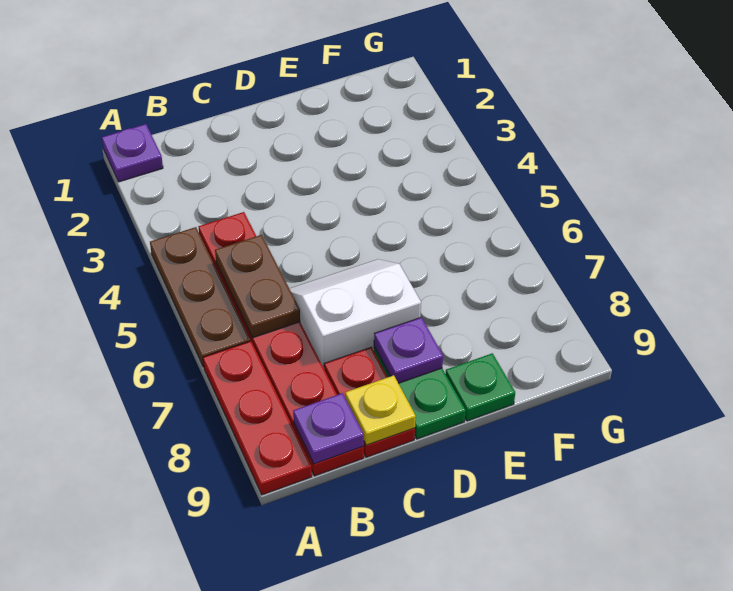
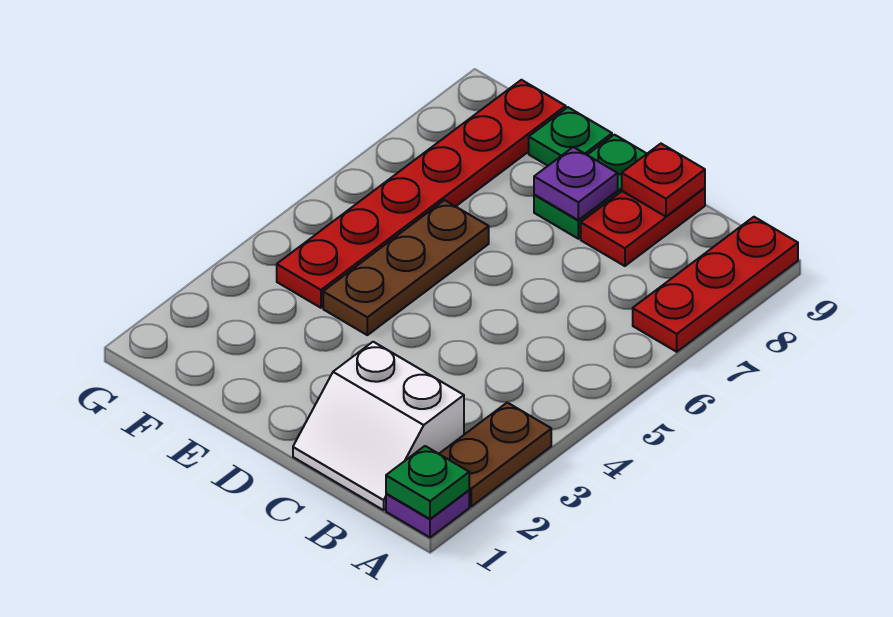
none -> green plate A1 level 2
brown plate A4:A6 level 1 -> brown plate E4:E6 level 1
red plate B4:B9 level 1 -> red plate F4:F9 level 1
brown plate B5:B6 level 2 -> brown plate A2:A3 level 1
purple plate B9 level 2 -> none
white slope C6:D7 level 1 top 7 -> white slope B1:C2 level 1 top 2
yellow plate C9 level 2 -> red plate C9 level 2

